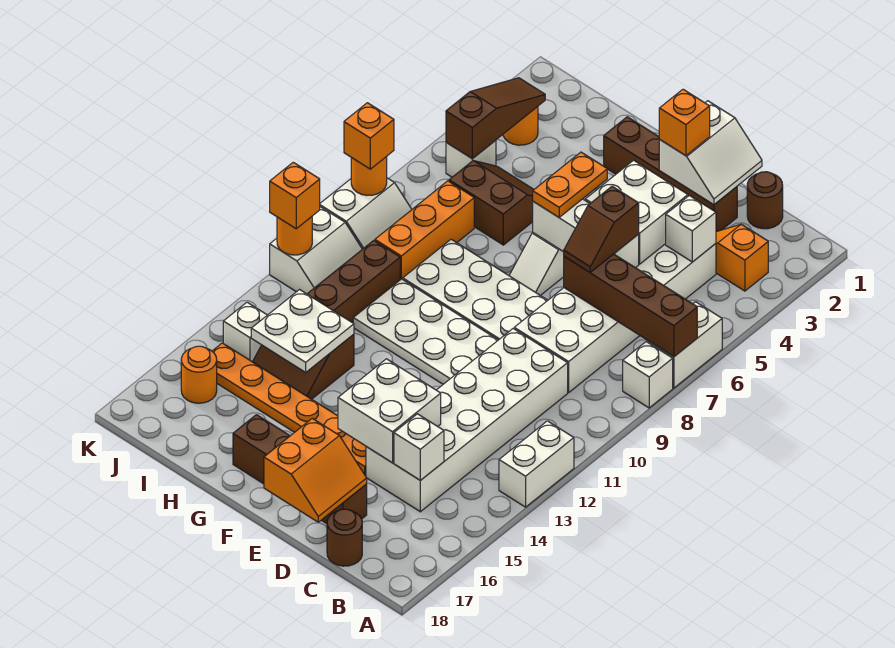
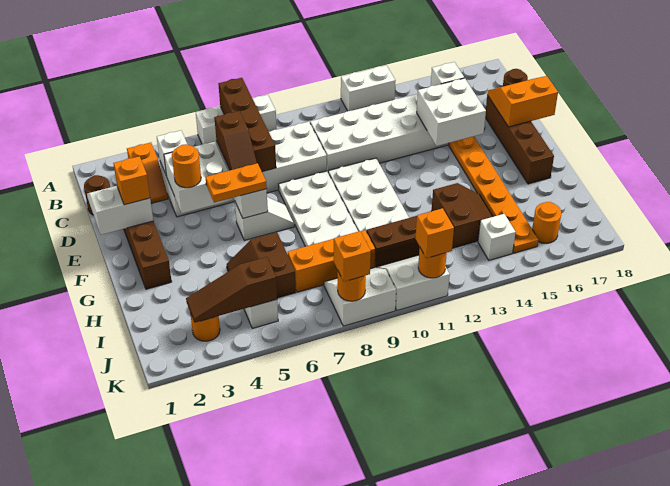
brown slope D6:D7 level 3 top 6 -> brown slope D6:E6 level 3 top D
none -> orange round brick E4 level 3
white plate H13:I14 level 2 -> none

